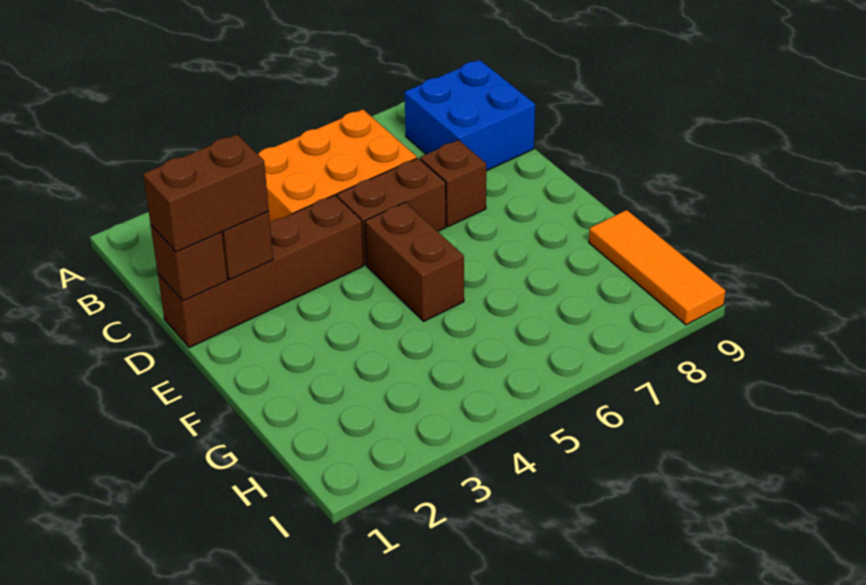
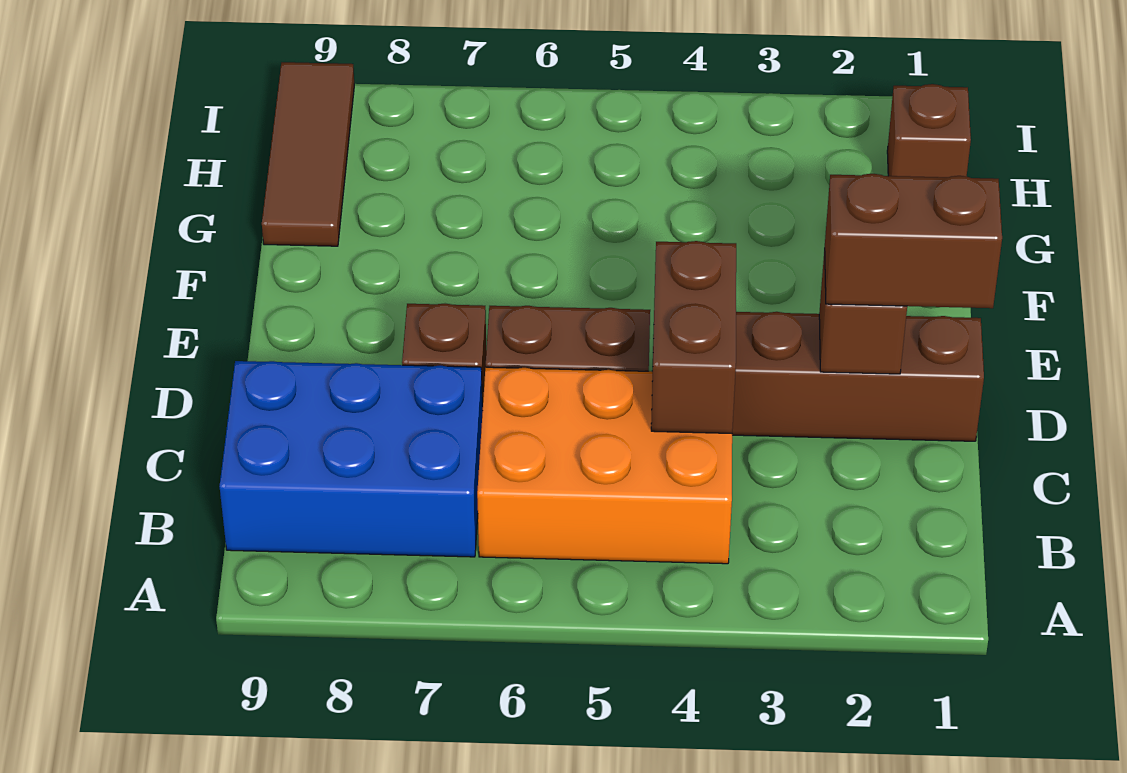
blue brick B8:C9 level 1 -> blue brick B7:C9 level 1
brown brick D1 level 2 -> brown brick H1 level 1
brown brick E5:F5 level 1 -> brown brick C4:D4 level 2
orange tile G9:I9 level 1 -> brown tile G9:I9 level 1

